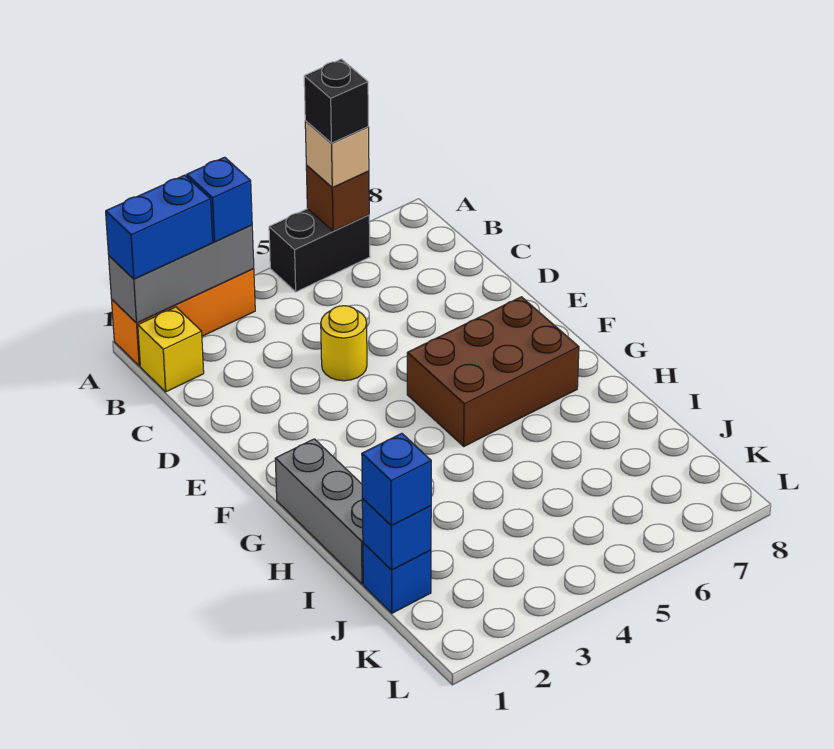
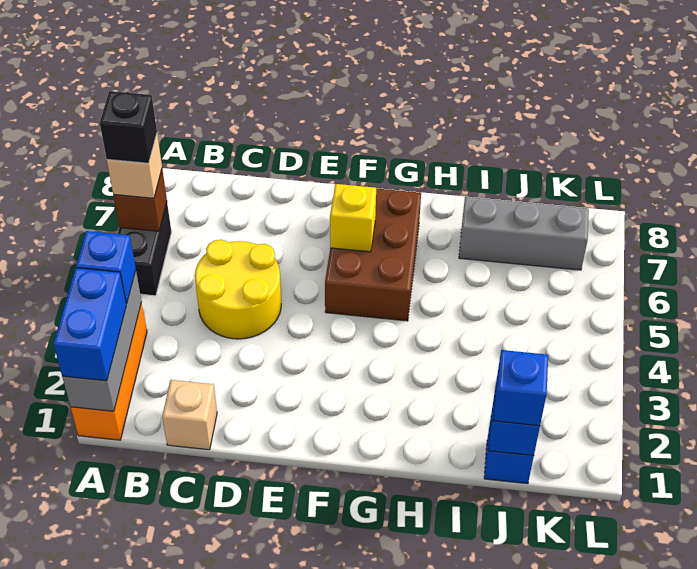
yellow brick B1 level 1 -> yellow brick F6 level 2
none -> tan brick C1 level 1
yellow round brick D4 level 1 -> yellow round brick C4:D5 level 1
grey brick G1:I1 level 1 -> grey brick I7:K7 level 1

